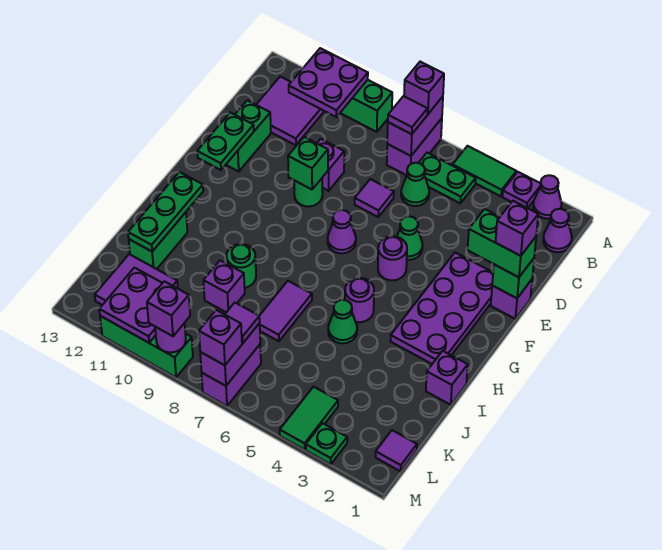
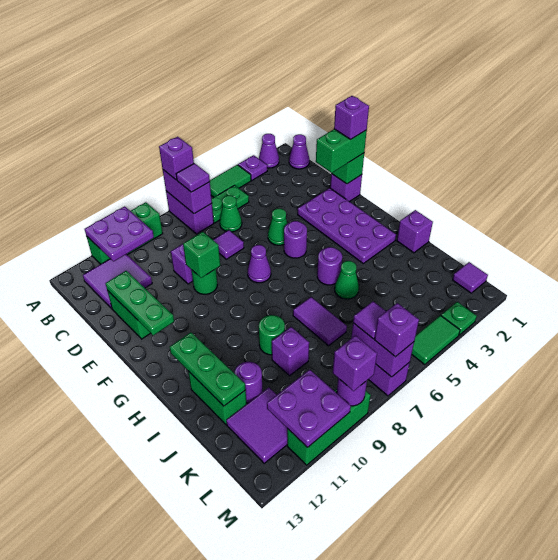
green plate E12:F12 level 2 -> green plate D12:F12 level 2
none -> purple round brick J11 level 1
green tile L4:M4 level 1 -> green tile M4:M5 level 1

